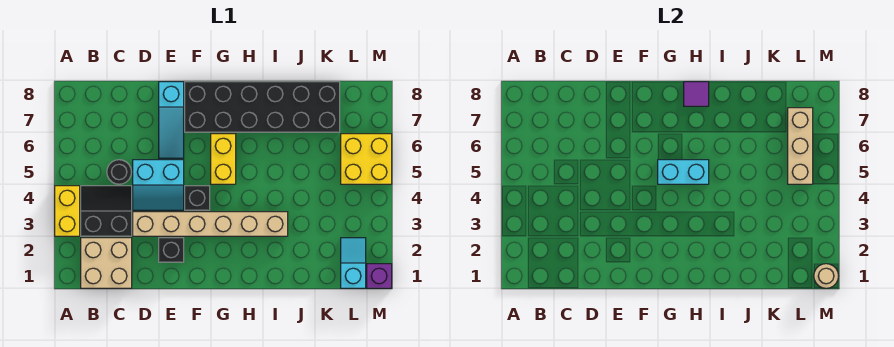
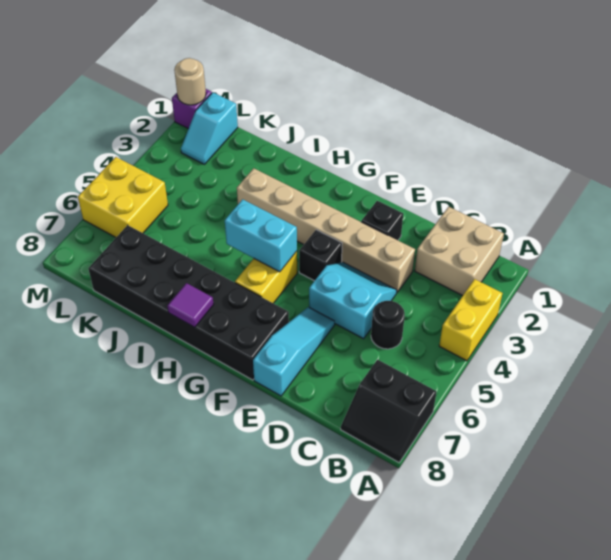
black slope B3:C4 level 1 top 3 -> black slope A7:B8 level 1 top 7
tan brick L5:L7 level 2 -> none

